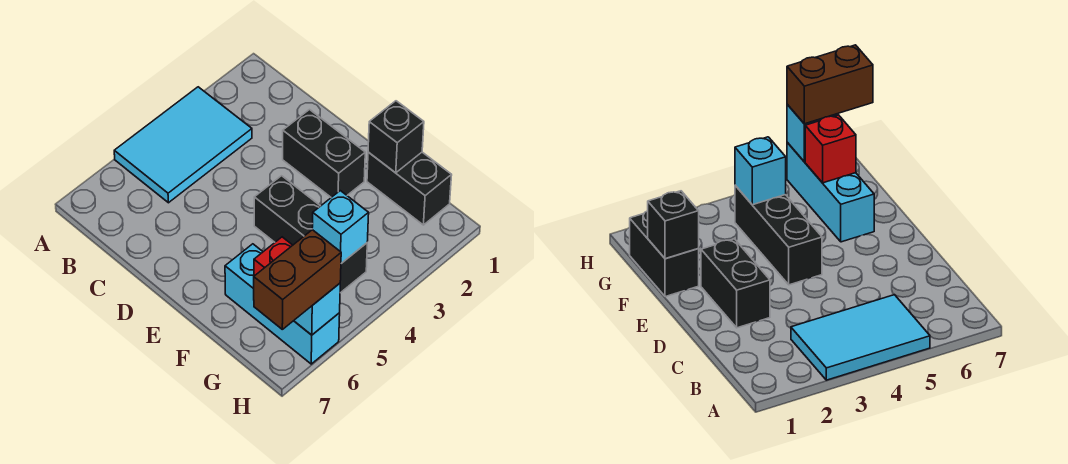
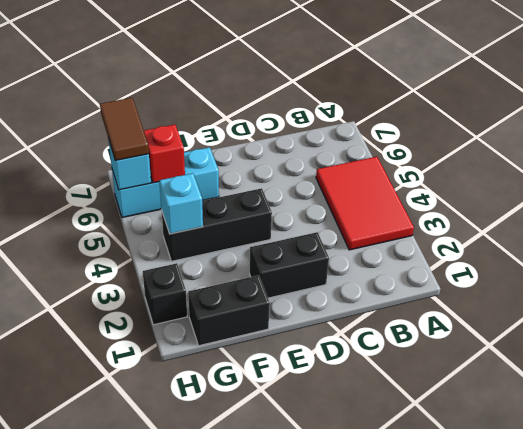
cyan tile A3:B5 level 1 -> red tile A3:B5 level 1
black brick F1 level 2 -> black brick H2 level 1
brown brick H6:H7 level 3 -> brown tile H6:H7 level 3

